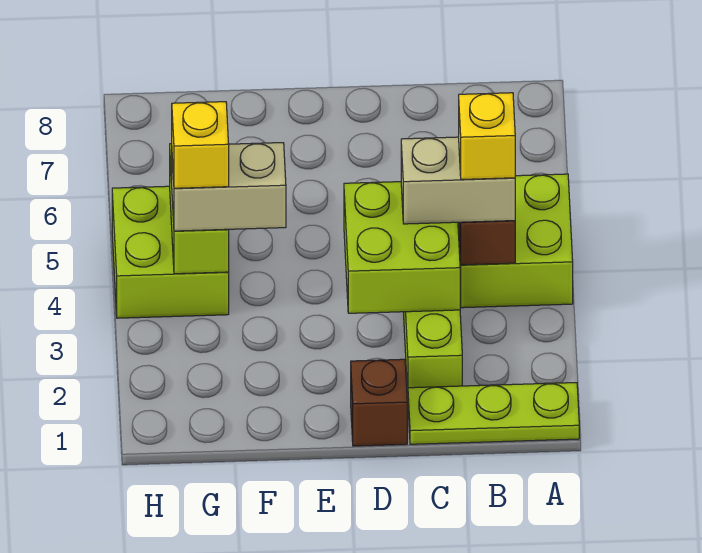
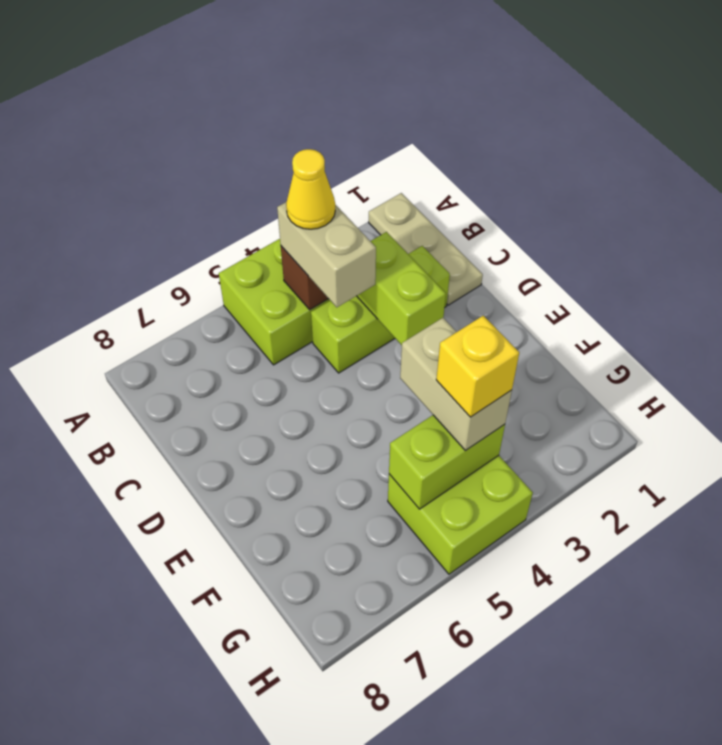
lime plate A1:C1 level 1 -> tan plate A1:C1 level 1
yellow brick B4 level 4 -> yellow cone B4 level 4
lime brick C3:D4 level 2 -> lime brick C3:D3 level 2
brown brick D1 level 1 -> none

